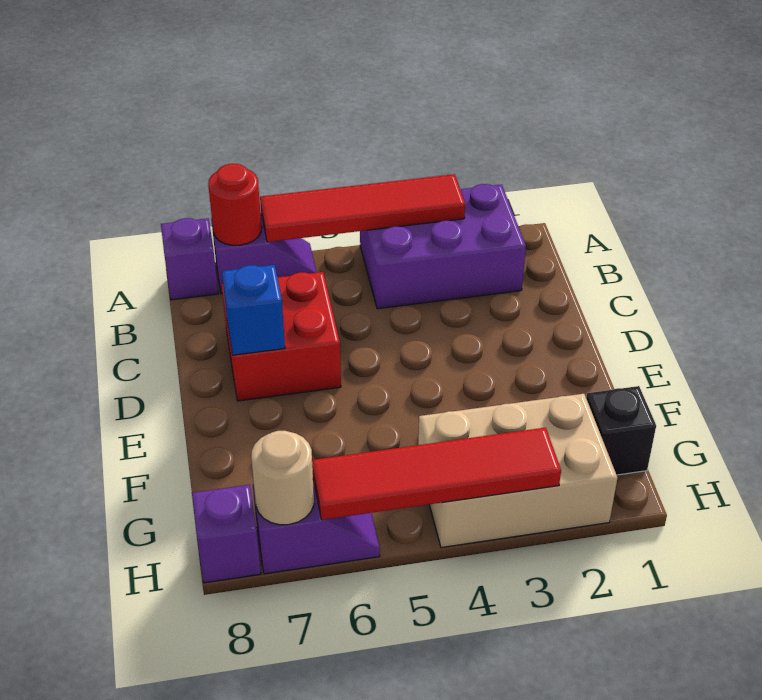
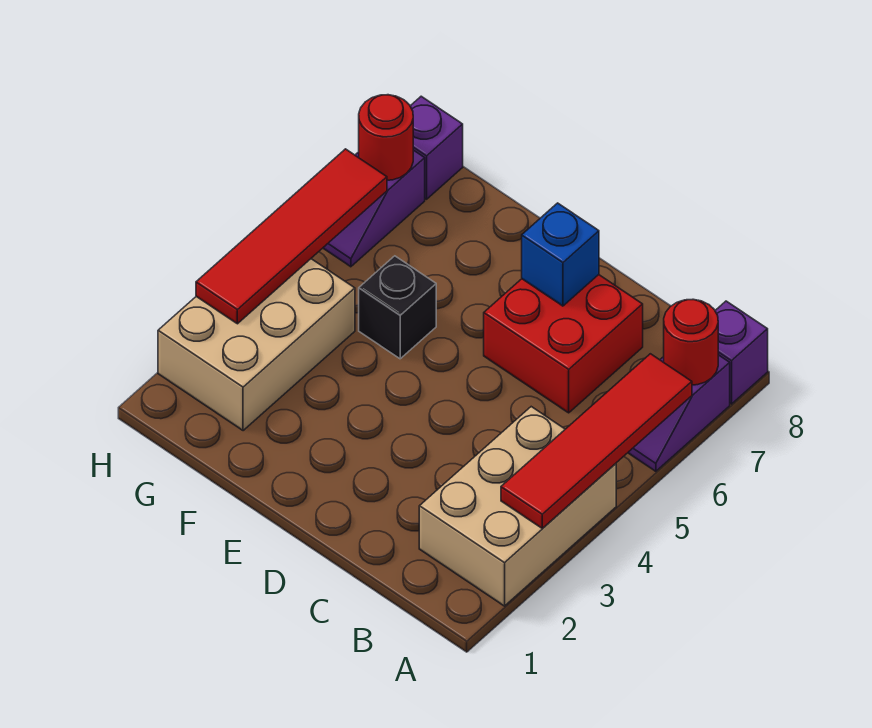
purple brick A2:B4 level 1 -> tan brick A2:B4 level 1
black brick G1 level 1 -> black brick F5 level 1
tan round brick H7 level 2 -> red round brick H7 level 2

